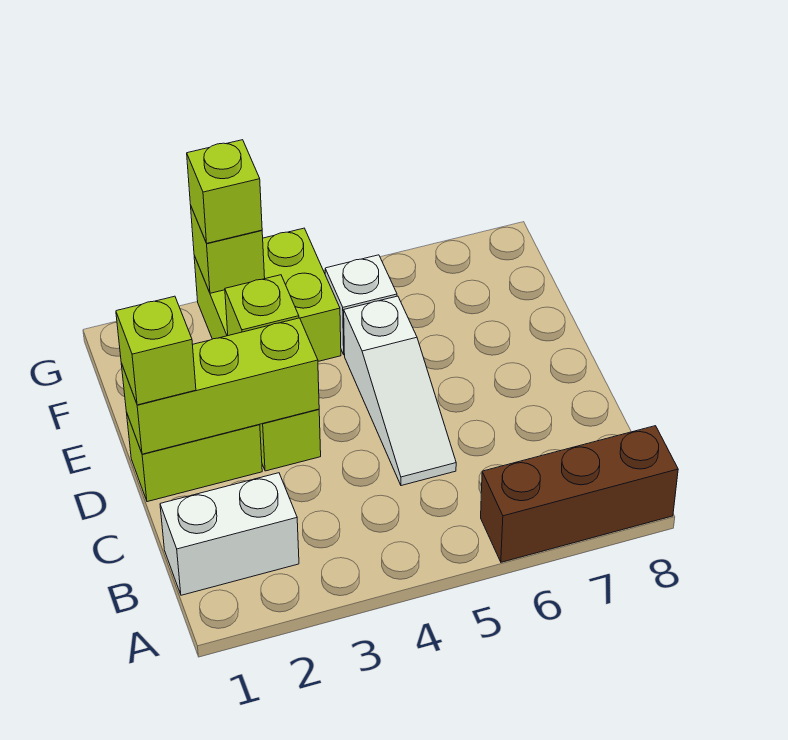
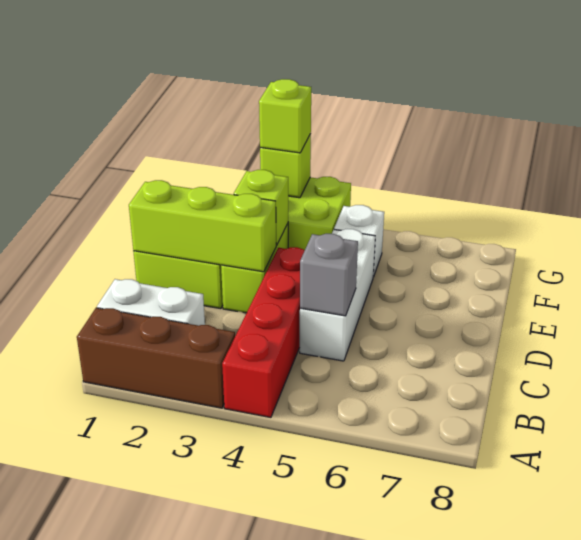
none -> red brick A4:D4 level 1
brown brick A6:A8 level 1 -> brown brick A1:A3 level 1
white slope C5:E5 level 1 top E -> white brick C5:E5 level 1
none -> grey brick C5 level 2
lime brick D1 level 3 -> none

